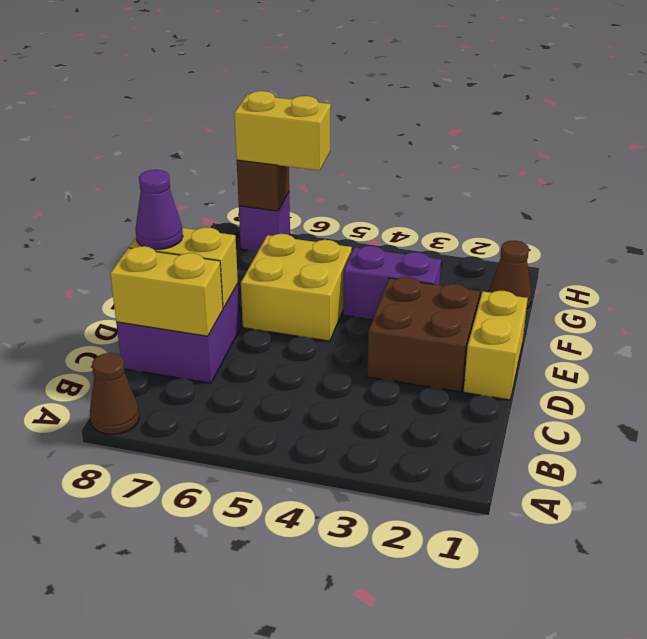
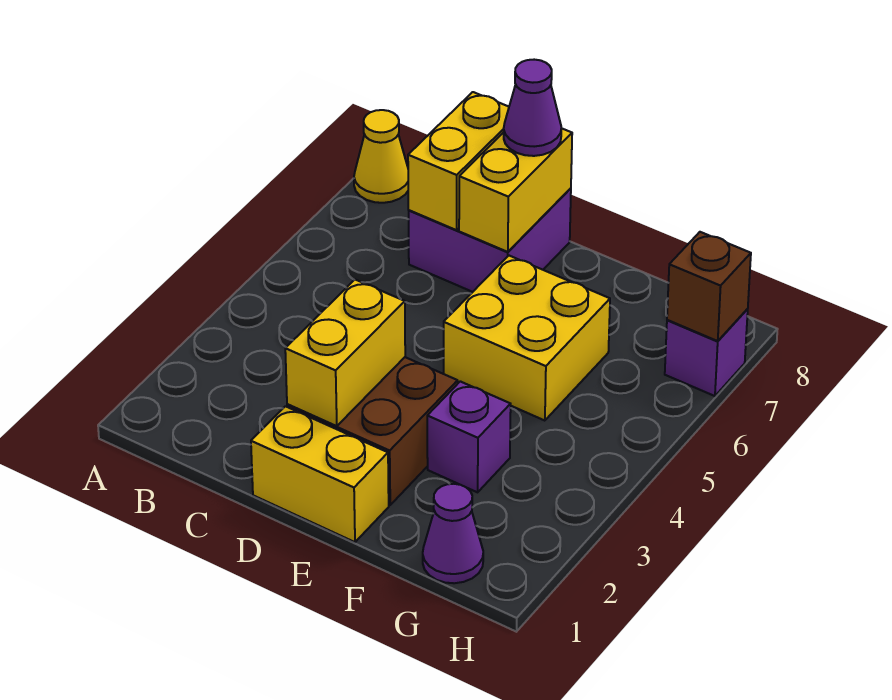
brown cone A8 level 1 -> yellow cone A8 level 1
purple brick F3:F4 level 1 -> purple brick F3 level 1
brown cone G1 level 1 -> purple cone G1 level 1
yellow brick H6:H7 level 3 -> yellow brick D2:D3 level 2

